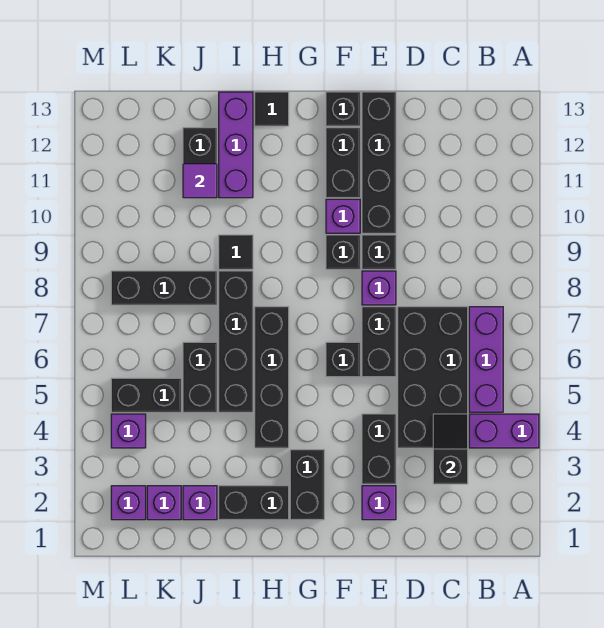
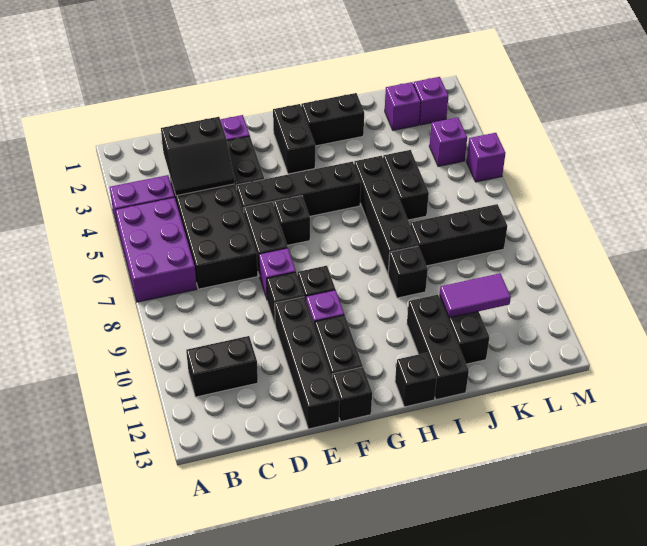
purple brick B5:B7 level 1 -> purple brick A5:B7 level 1
black slope C3:C4 level 2 top 3 -> black slope C3:D4 level 2 top 3
black brick H4:H7 level 1 -> black brick E5:H5 level 1
black tile H13 level 1 -> black brick H13 level 1
black tile I9 level 1 -> black brick I9 level 1
purple brick I11:I13 level 1 -> black brick I11:I13 level 1
purple brick J2 level 1 -> purple brick M5 level 1
purple tile J11 level 2 -> purple tile J11:K11 level 2
black brick K5:L5 level 1 -> black brick B11:C11 level 1

